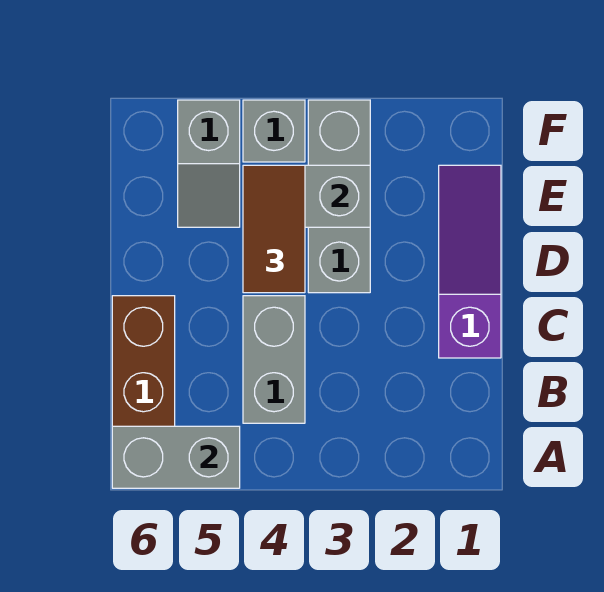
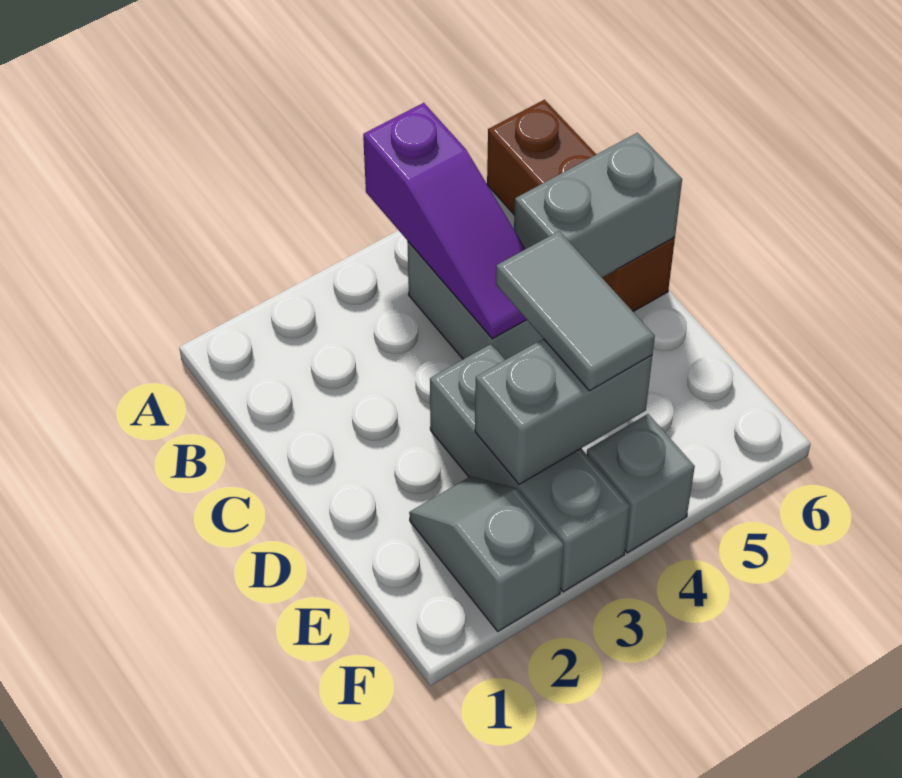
grey brick A5:A6 level 2 -> grey brick C5:C6 level 2
purple slope C1:E1 level 1 top C -> purple slope A4:C4 level 2 top A
brown tile D4:E4 level 3 -> grey tile D4:E4 level 3
grey slope E5:F5 level 1 top F -> grey slope E2:F2 level 1 top F

